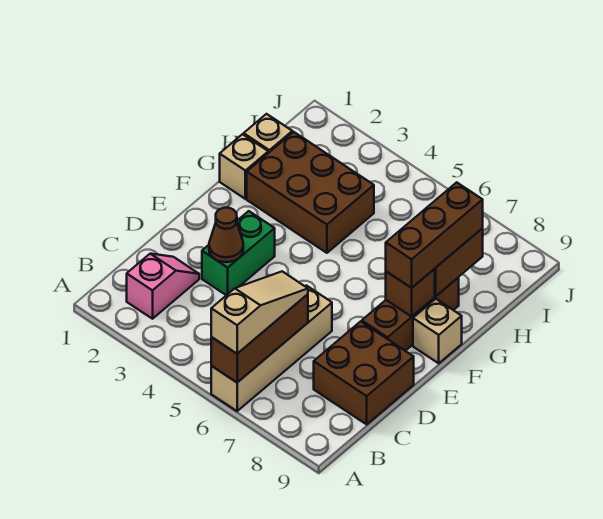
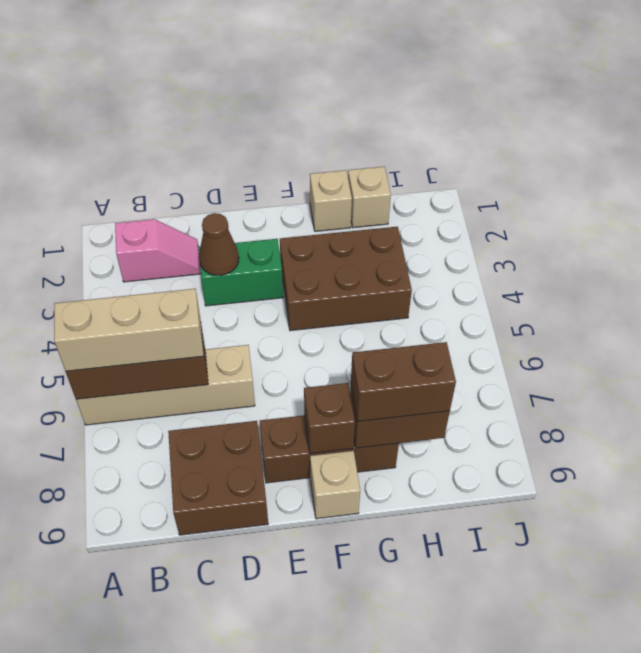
tan slope A6:C6 level 3 top A -> tan brick A6:C6 level 3
brown brick F8:H8 level 3 -> brown brick G8:H8 level 3
brown brick G2:H4 level 1 -> brown brick F3:H4 level 1

